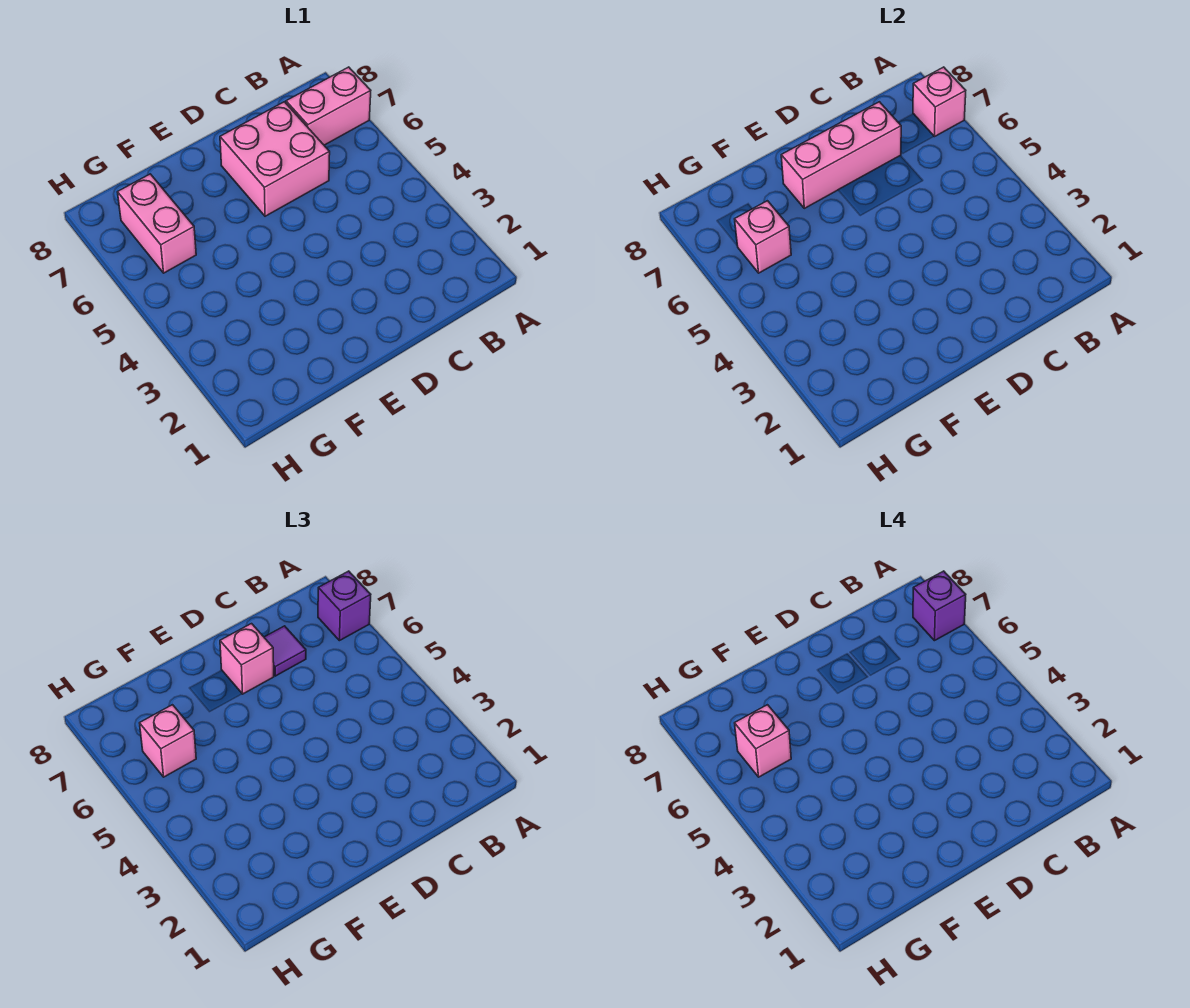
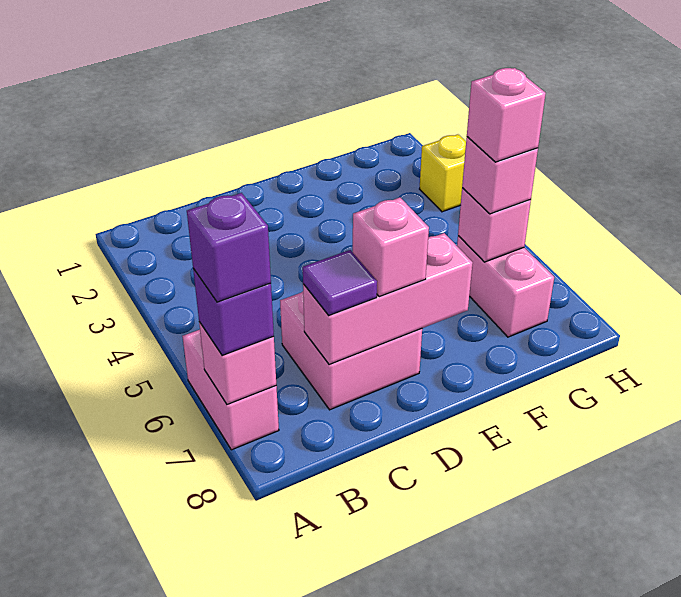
pink brick A7:B7 level 1 -> pink brick A6:A7 level 1
none -> yellow brick H3 level 1

